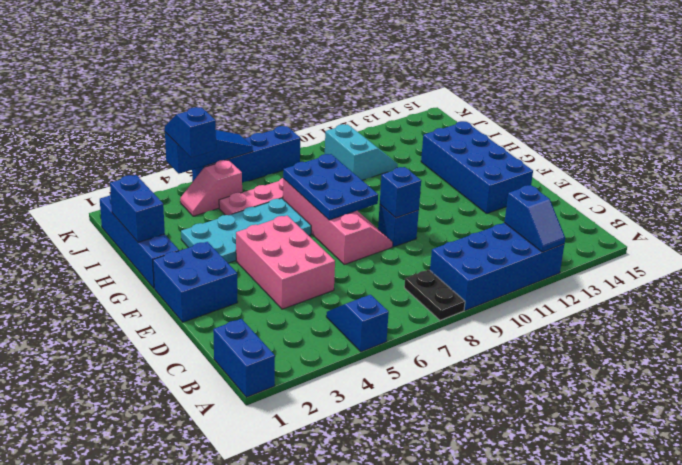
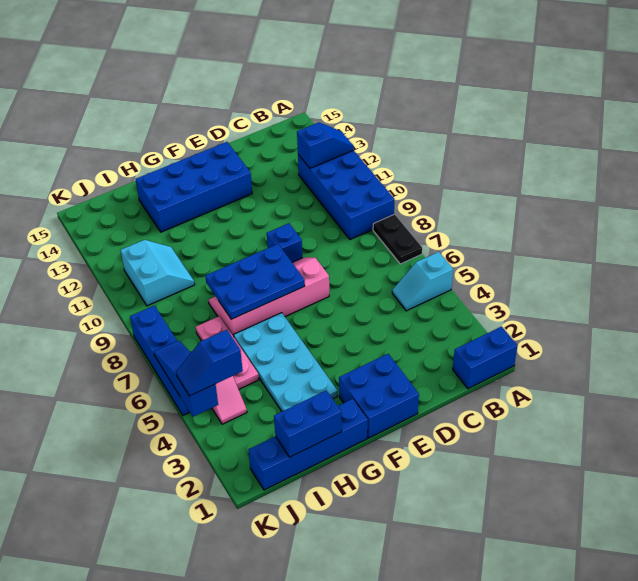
blue slope A5:B5 level 1 top A -> cyan slope A5:B5 level 1 top A
black plate A8:B8 level 1 -> black plate A7:A8 level 1
pink brick D4:F5 level 1 -> none
blue brick E9 level 2 -> none
cyan slope I10:J11 level 1 top 10 -> cyan slope I10:J11 level 1 top J

